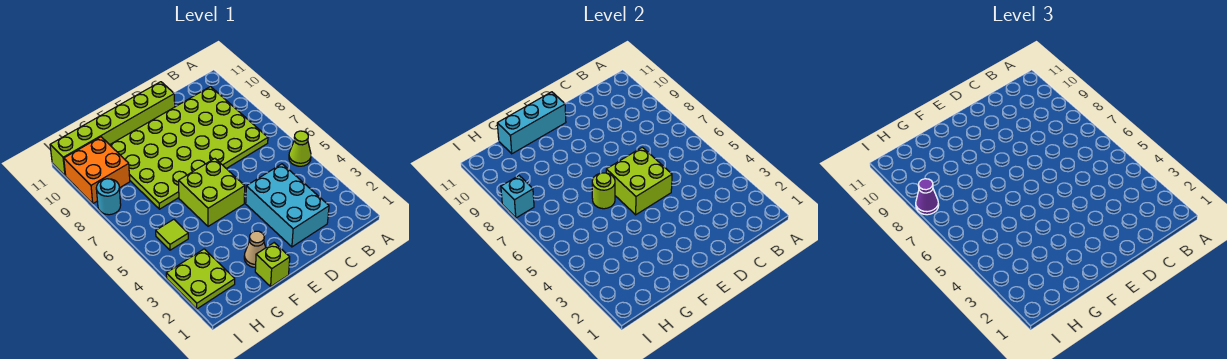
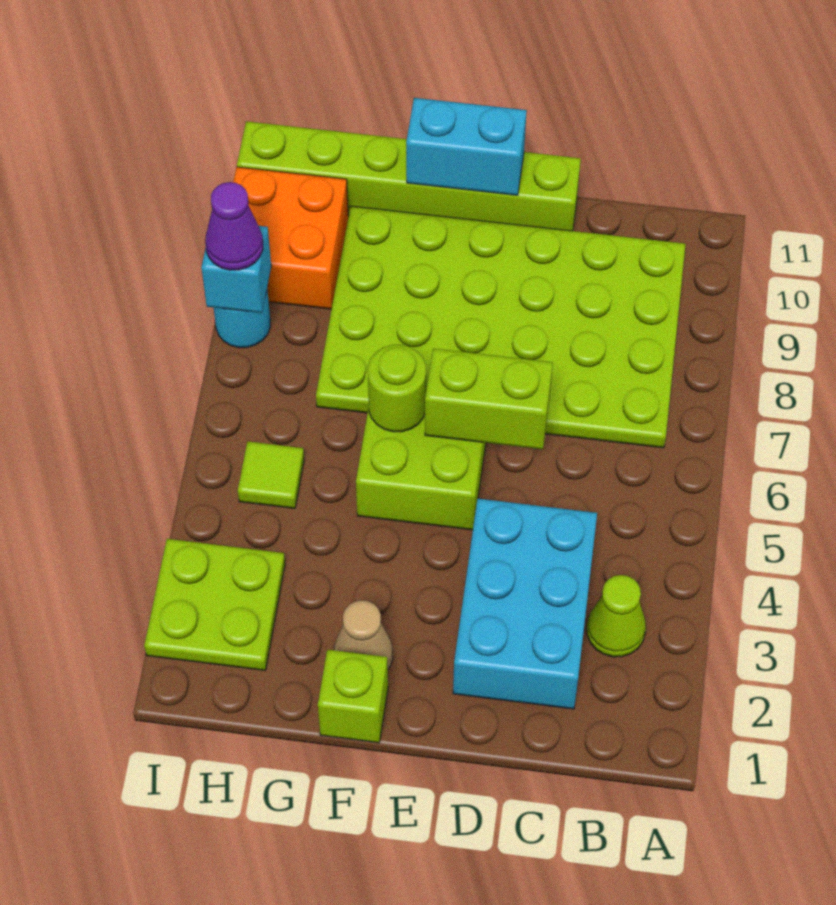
lime cone A5 level 1 -> lime cone B3 level 1
lime brick D5:E6 level 2 -> lime brick D6:E6 level 2
cyan brick E11:G11 level 2 -> cyan brick E11:F11 level 2

